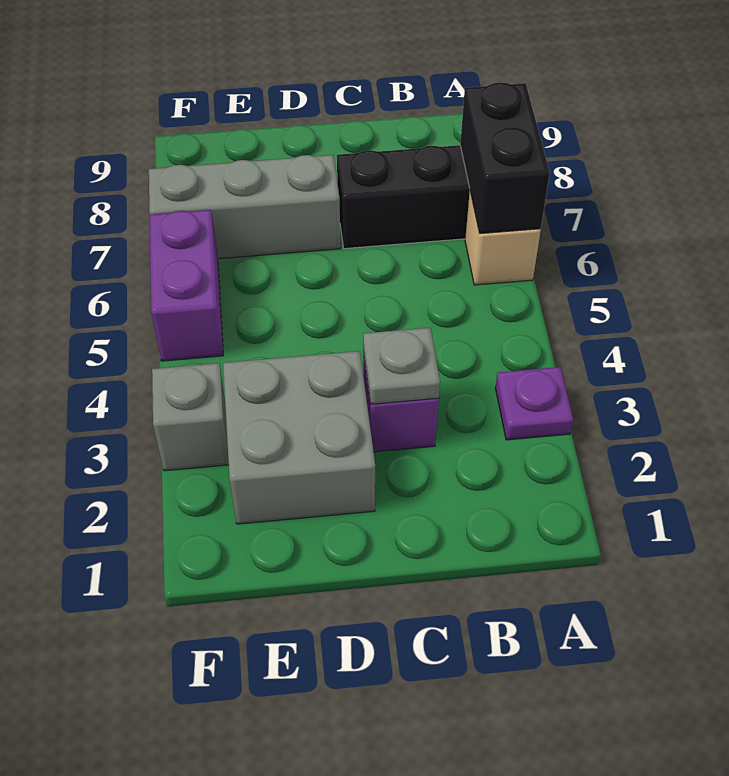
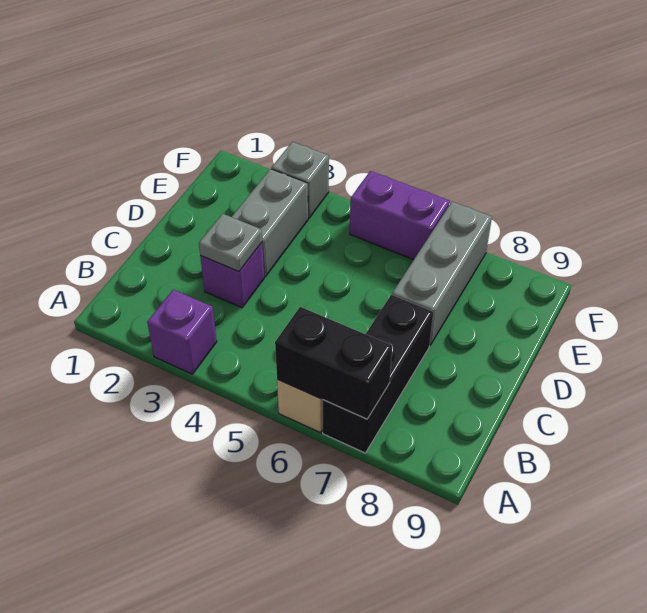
purple plate A3 level 1 -> purple brick A3 level 1
grey brick D2:E3 level 1 -> grey brick D3:E3 level 1

